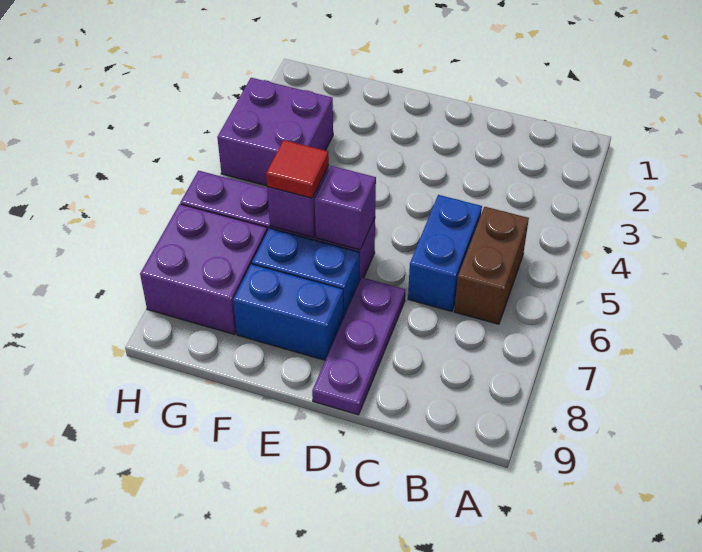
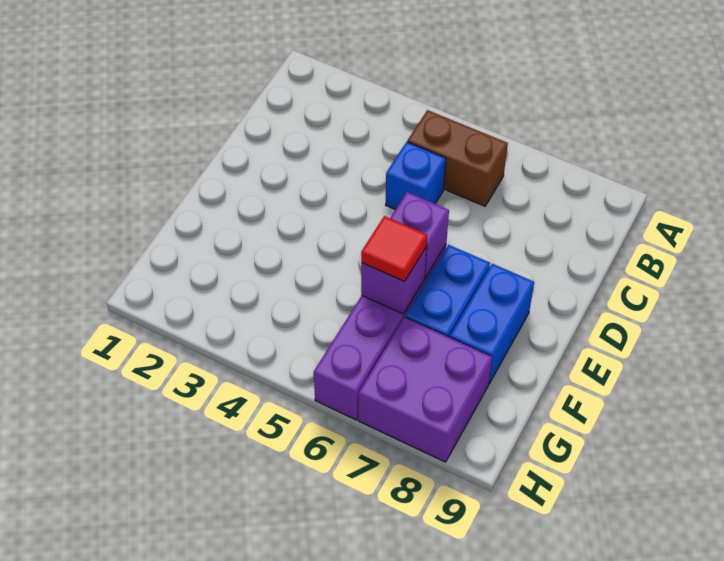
blue brick C5:C6 level 1 -> blue brick C5 level 1
purple plate D7:D9 level 1 -> none
purple brick G3:H4 level 1 -> none

